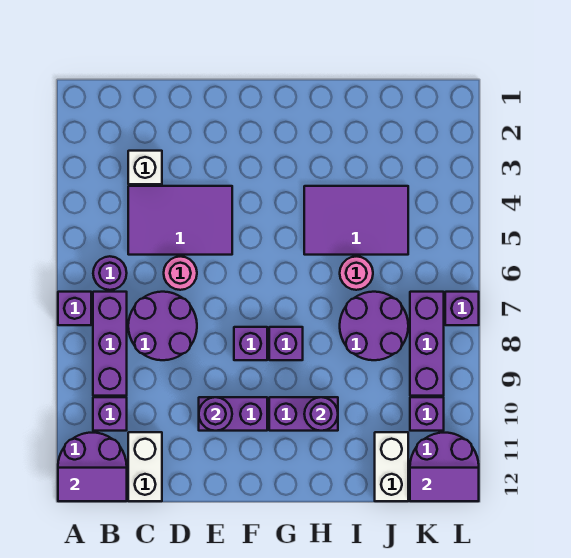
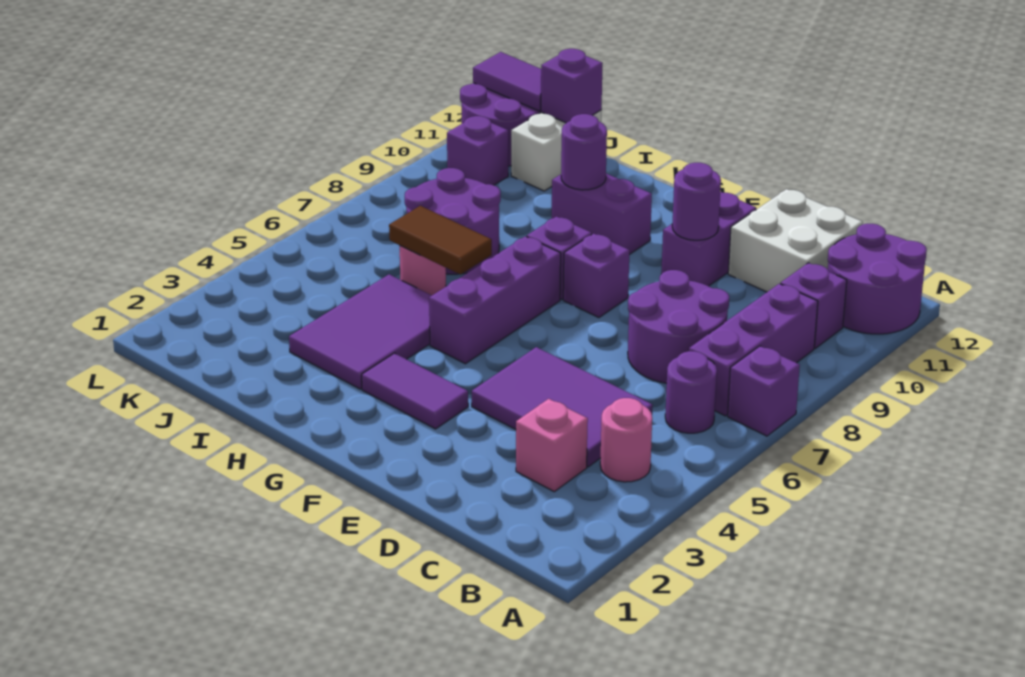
purple tile A12:B12 level 2 -> purple tile F3:G3 level 1
white brick C3 level 1 -> pink brick C3 level 1
white brick C11:C12 level 1 -> white brick C11:D12 level 1
pink round brick D6 level 1 -> pink round brick B4 level 1
purple brick E10:F10 level 1 -> purple brick E10:E11 level 1
purple tile H4:J5 level 1 -> purple tile H3:I5 level 1
none -> brown tile H6:I6 level 2
purple brick K7:K9 level 1 -> purple brick G5:G7 level 1
purple brick L7 level 1 -> purple brick J12 level 2

